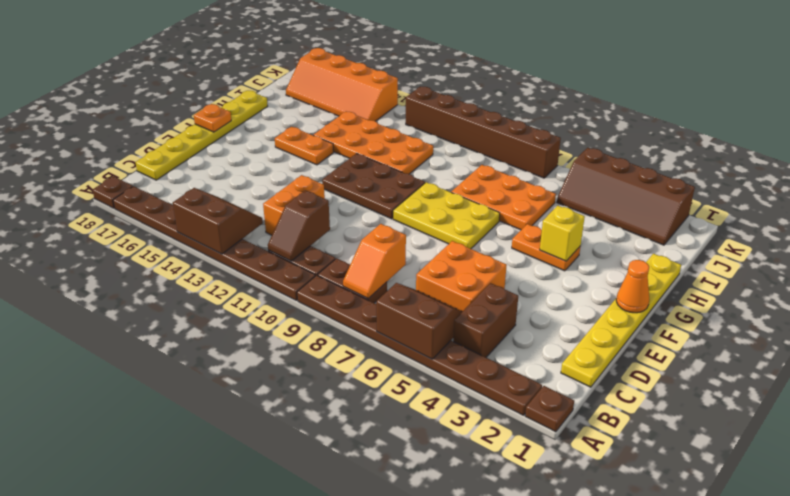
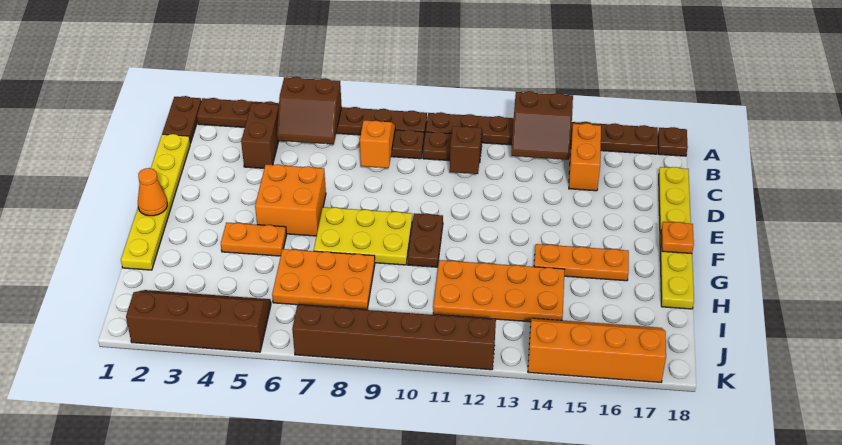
brown plate A1 level 1 -> brown plate A1:B1 level 1
orange brick C5:D6 level 1 -> orange brick E5:F6 level 1
orange brick C12:D12 level 1 -> orange brick B15:C15 level 1
brown plate F10:G12 level 1 -> brown plate F10:G10 level 1
yellow brick G4 level 2 -> none
orange plate G14:G15 level 1 -> orange plate G14:G16 level 1

